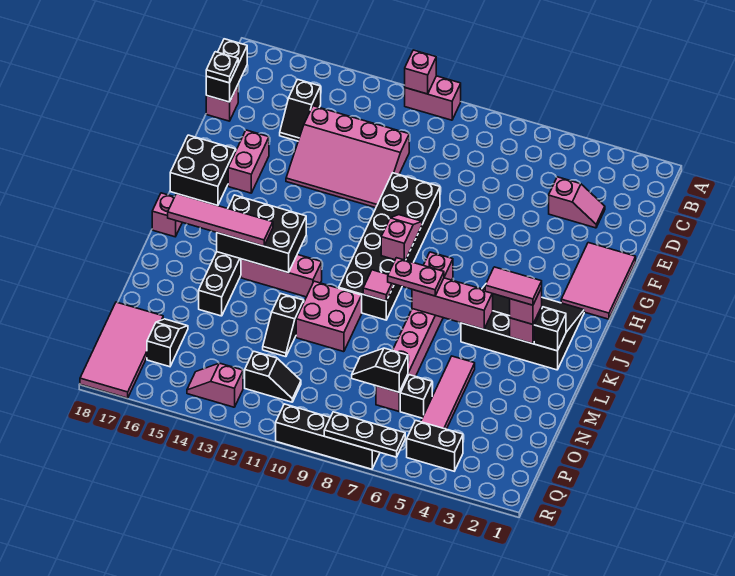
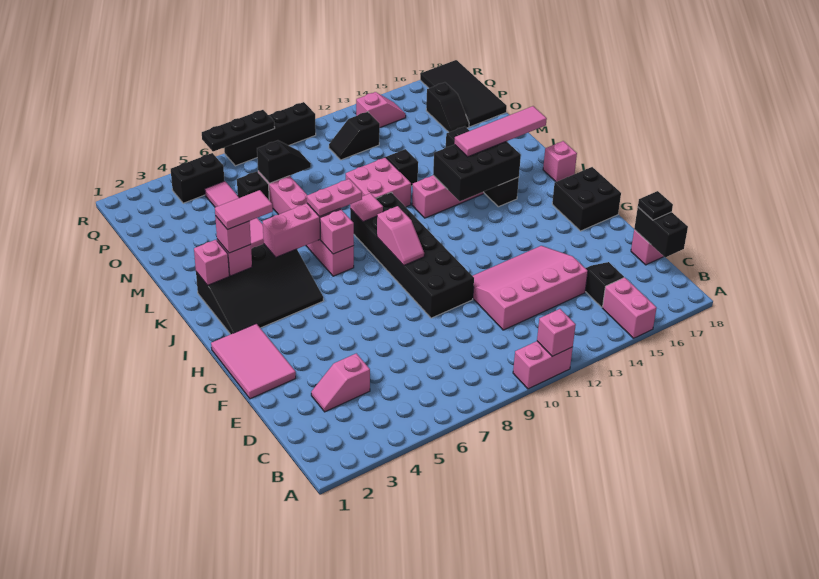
pink brick F16:G16 level 1 -> pink brick A15:B15 level 1
black brick K2 level 2 -> pink brick K2 level 2
pink tile O17:R18 level 1 -> black tile O17:R18 level 1

